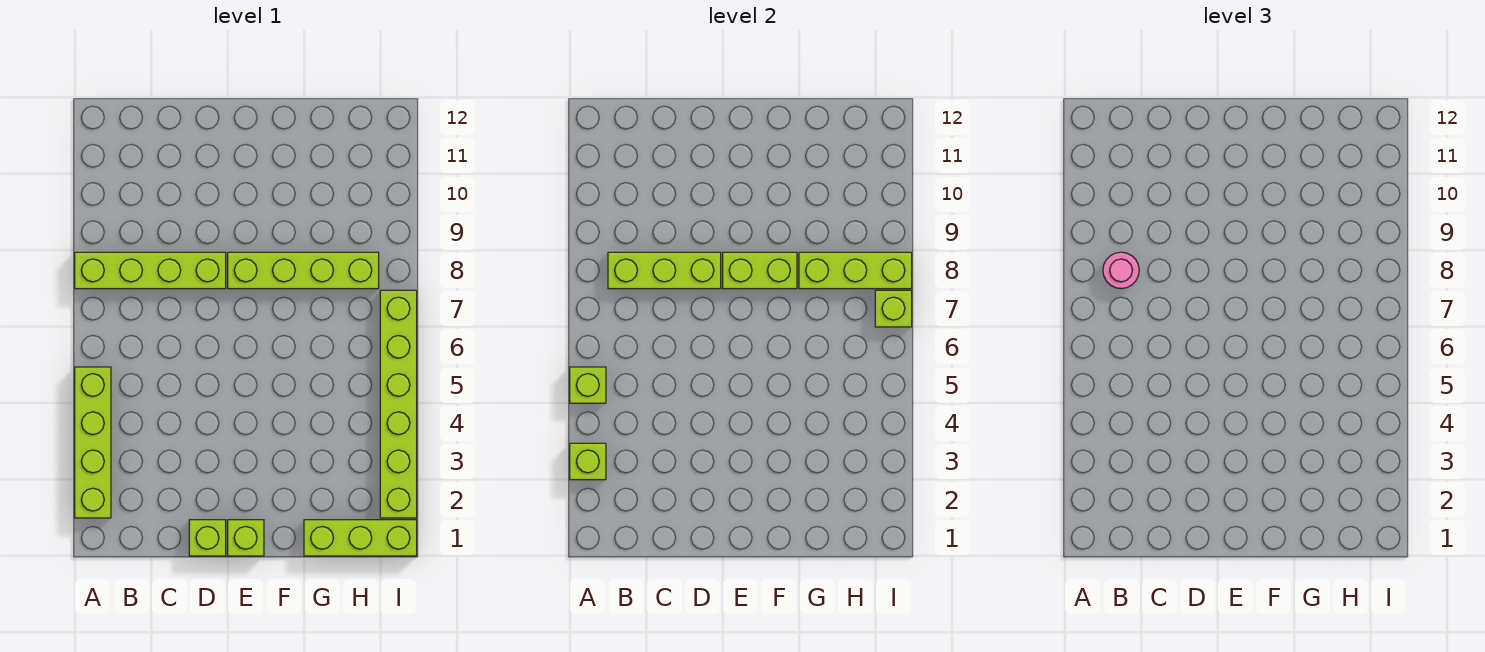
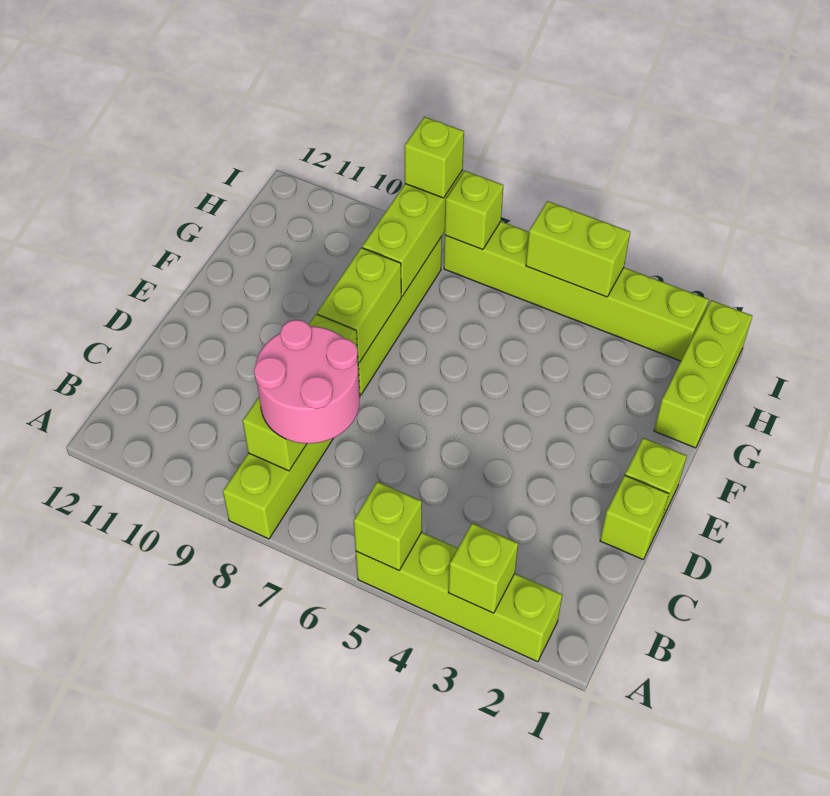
pink round brick B8 level 3 -> pink round brick B7:C8 level 3
none -> lime brick I4:I5 level 2
none -> lime brick I8 level 3

